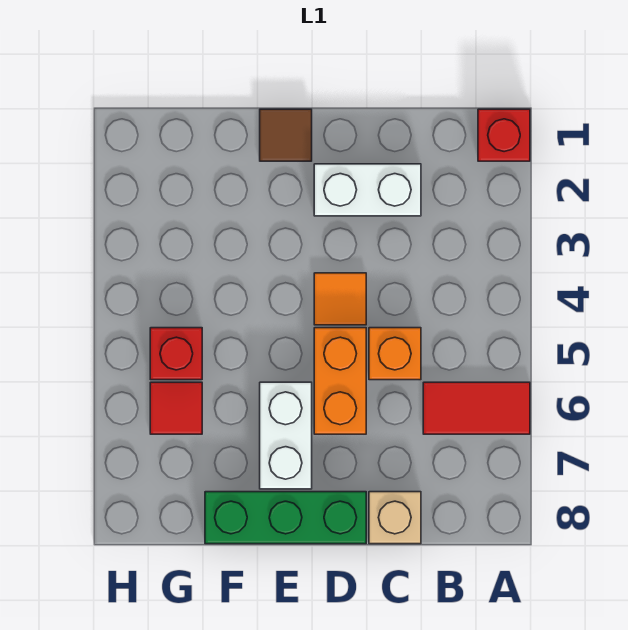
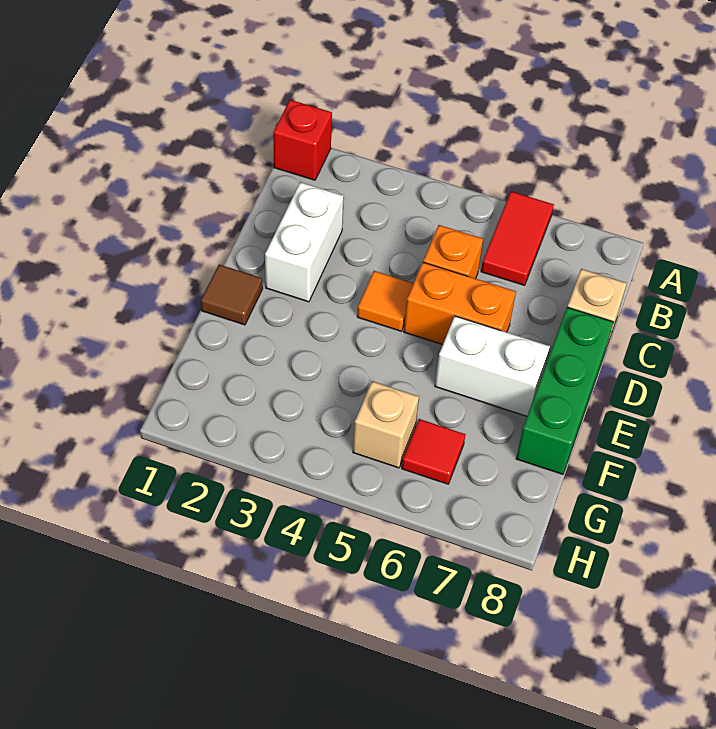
red brick G5 level 1 -> tan brick G5 level 1

